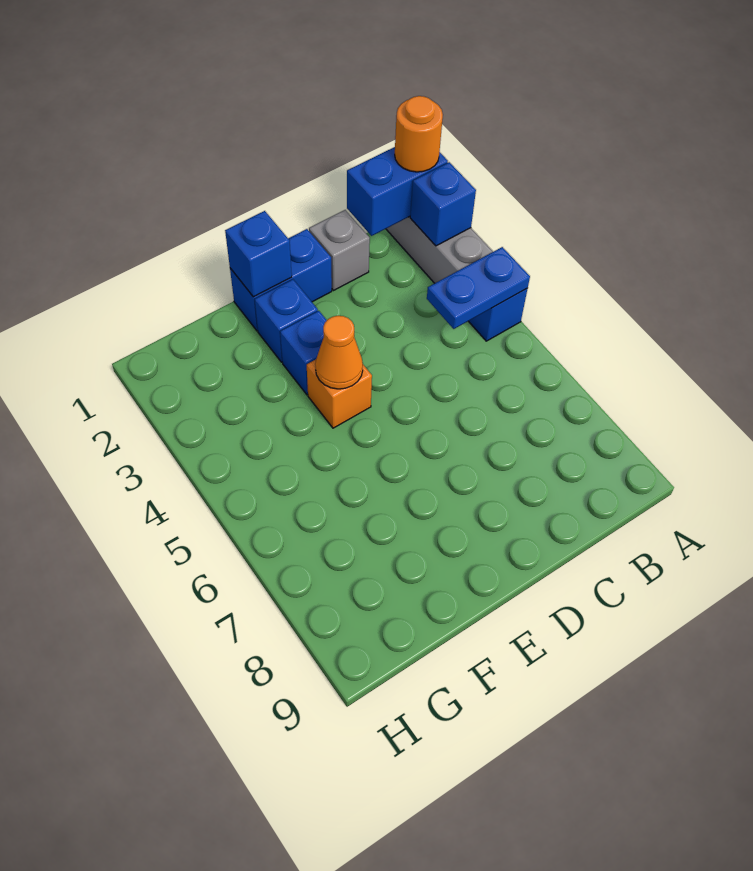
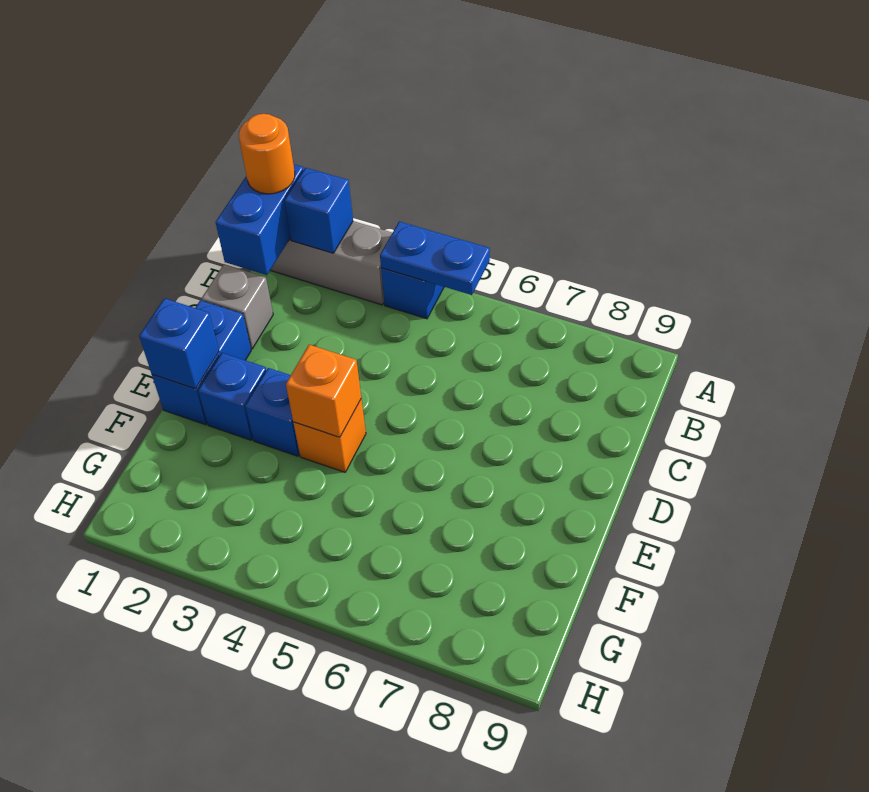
blue plate A4:B4 level 2 -> blue plate A4:A5 level 2
orange cone E4 level 2 -> orange brick E4 level 2

